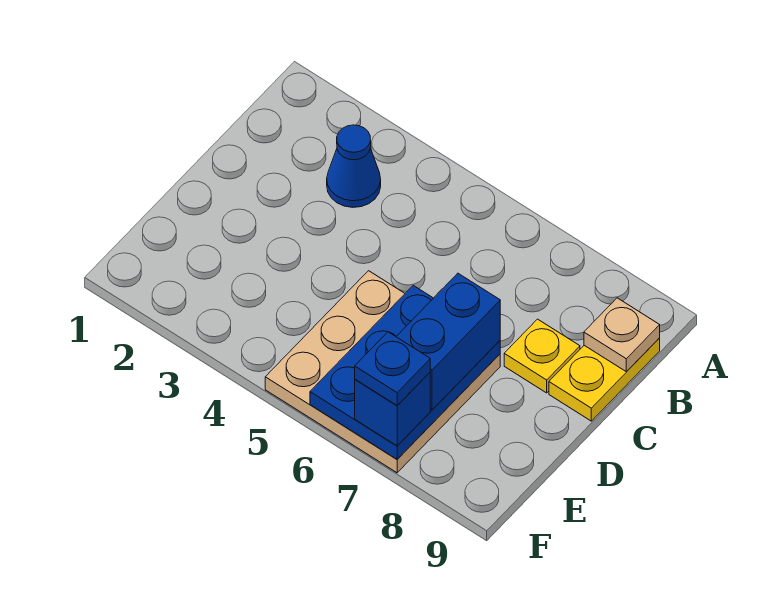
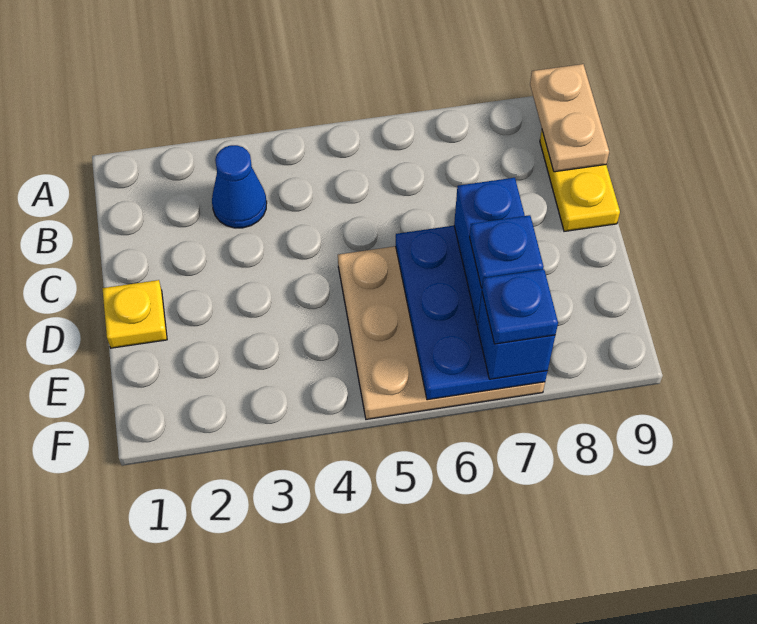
tan plate B9 level 2 -> tan plate A9:B9 level 2
yellow plate C8 level 1 -> yellow plate D1 level 1
none -> blue plate E7 level 4

